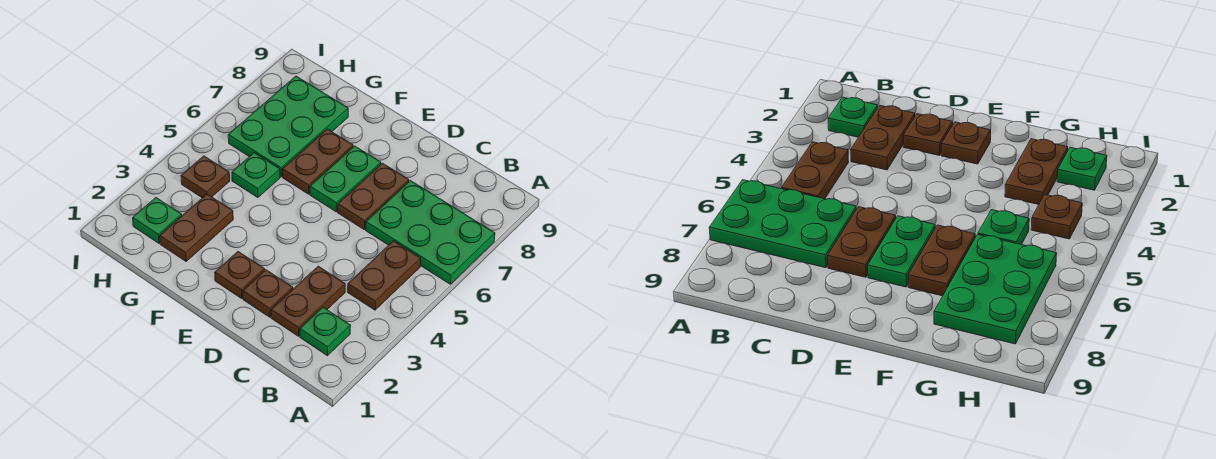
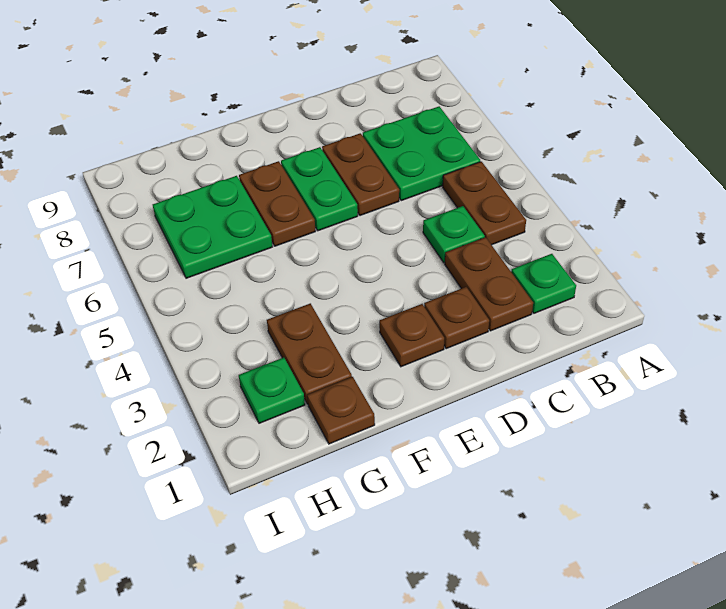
green plate A6:C7 level 1 -> green plate B6:C7 level 1
green plate G5 level 1 -> green plate C4 level 1
green plate G6:H8 level 1 -> green plate G6:H7 level 1
brown plate H4 level 1 -> brown plate G1 level 1

